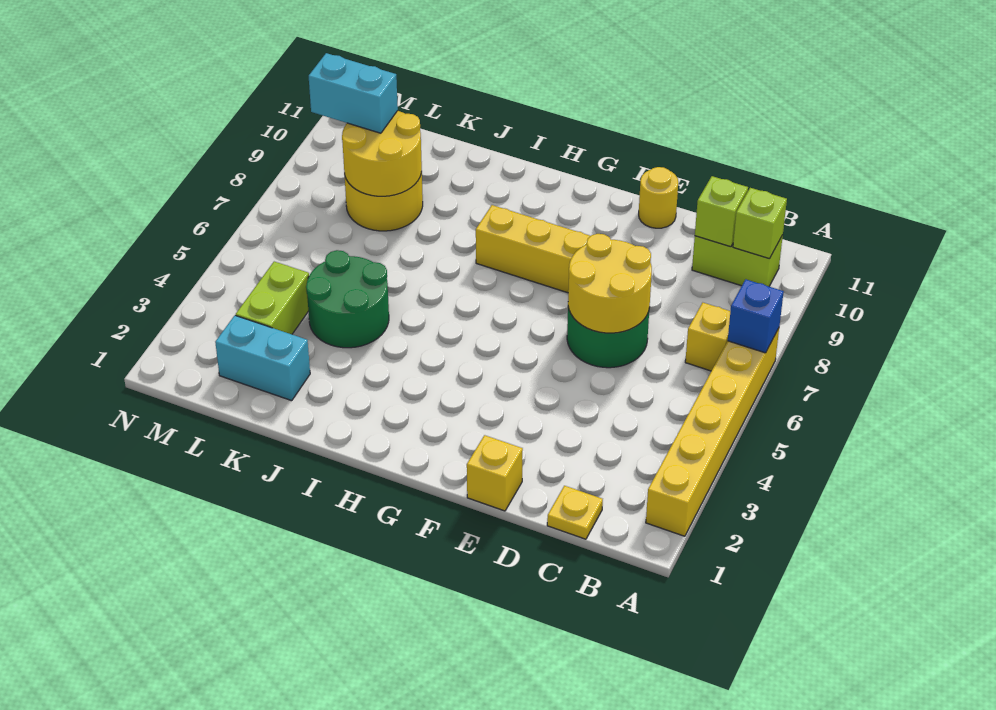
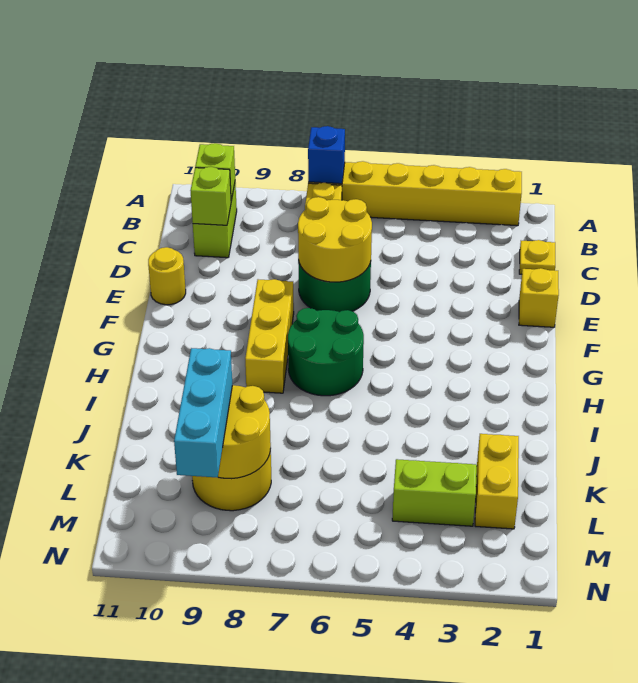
green round brick J4:K5 level 1 -> green round brick G6:H7 level 1
cyan brick K2:L2 level 1 -> yellow brick K2:L2 level 1
cyan brick L9:M9 level 3 -> cyan brick K9:M9 level 3

